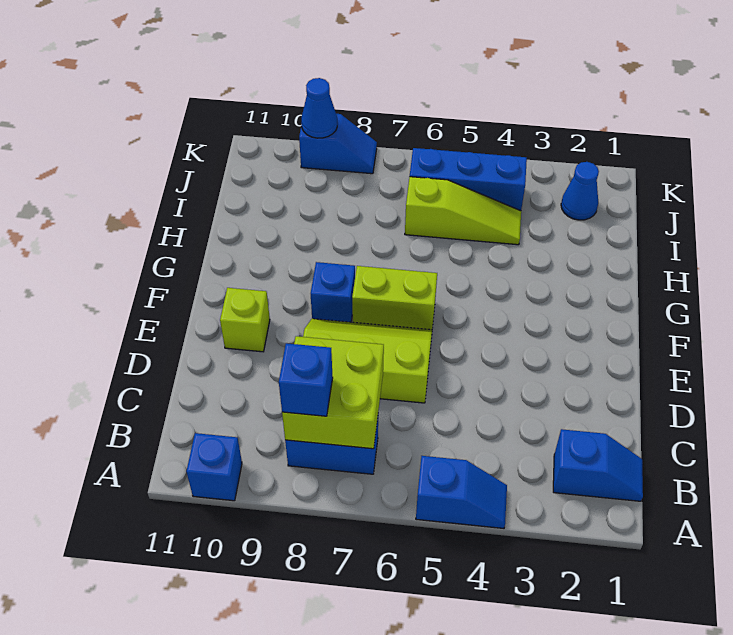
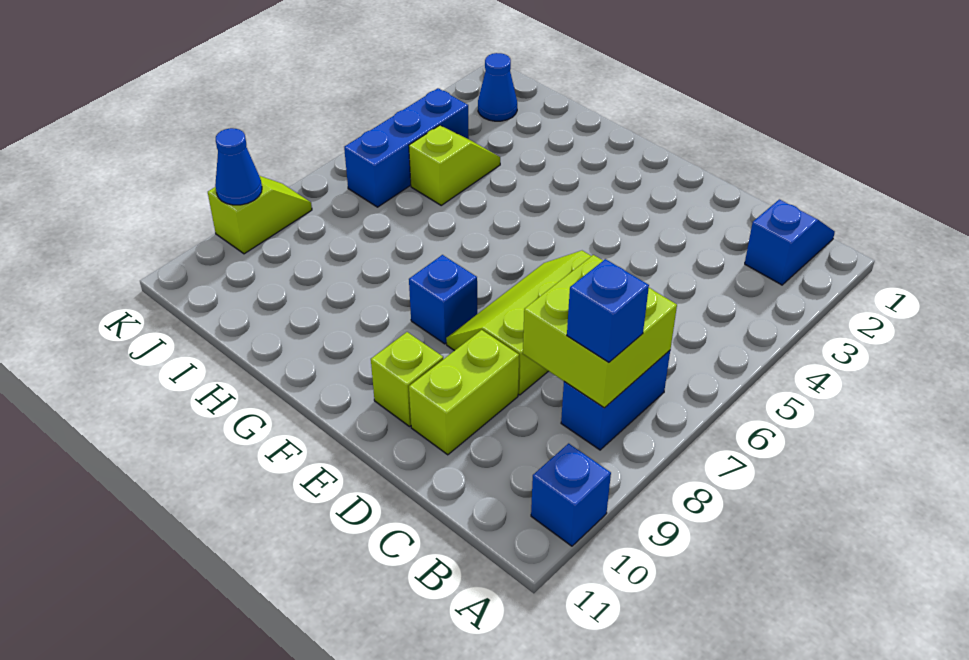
blue slope A4:A5 level 1 top 5 -> none
lime brick F6:F7 level 1 -> lime brick D9:D10 level 1
lime slope I4:I6 level 1 top 6 -> lime slope I4:I5 level 1 top 5
blue slope K8:K9 level 1 top 9 -> lime slope K8:K9 level 1 top 9

